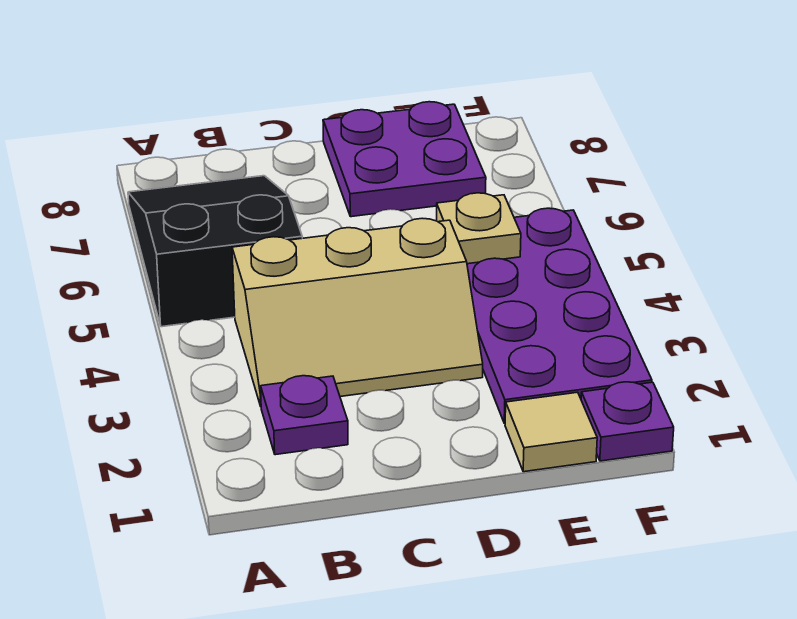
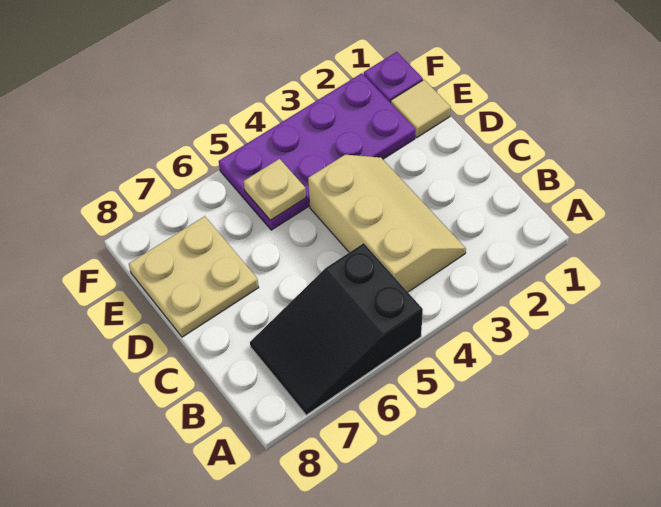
purple plate B2 level 1 -> none
purple plate D7:E8 level 1 -> tan plate D7:E8 level 1

